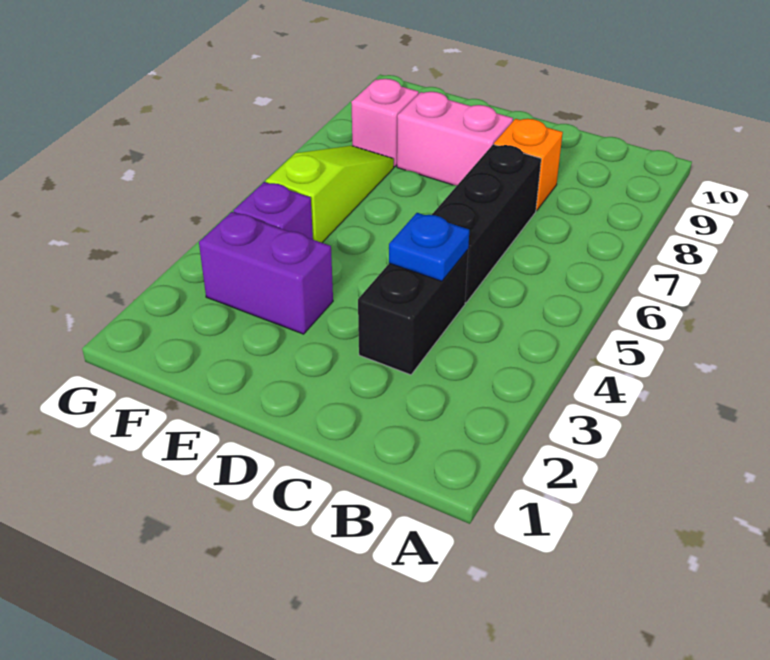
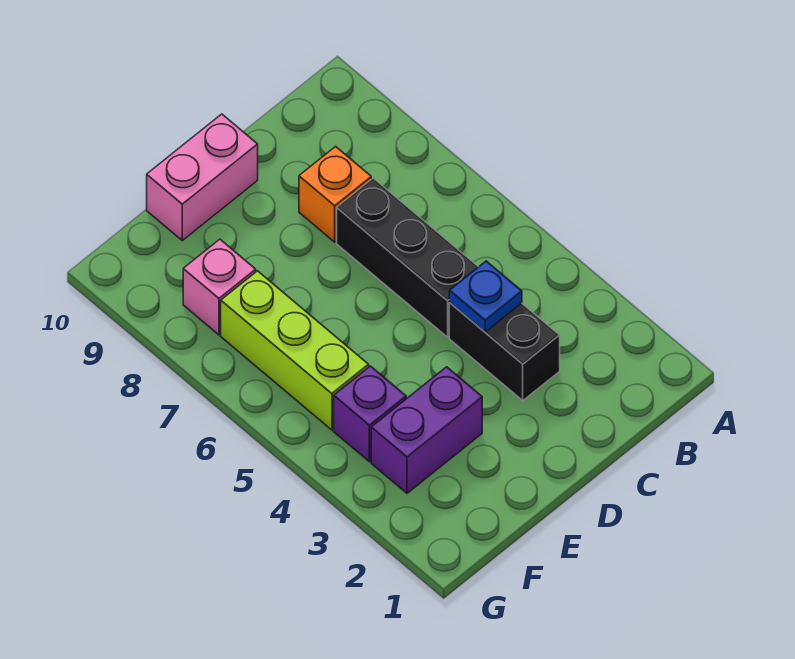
pink brick D8:E8 level 1 -> pink brick D10:E10 level 1
lime slope F5:F7 level 1 top 5 -> lime brick F5:F7 level 1

